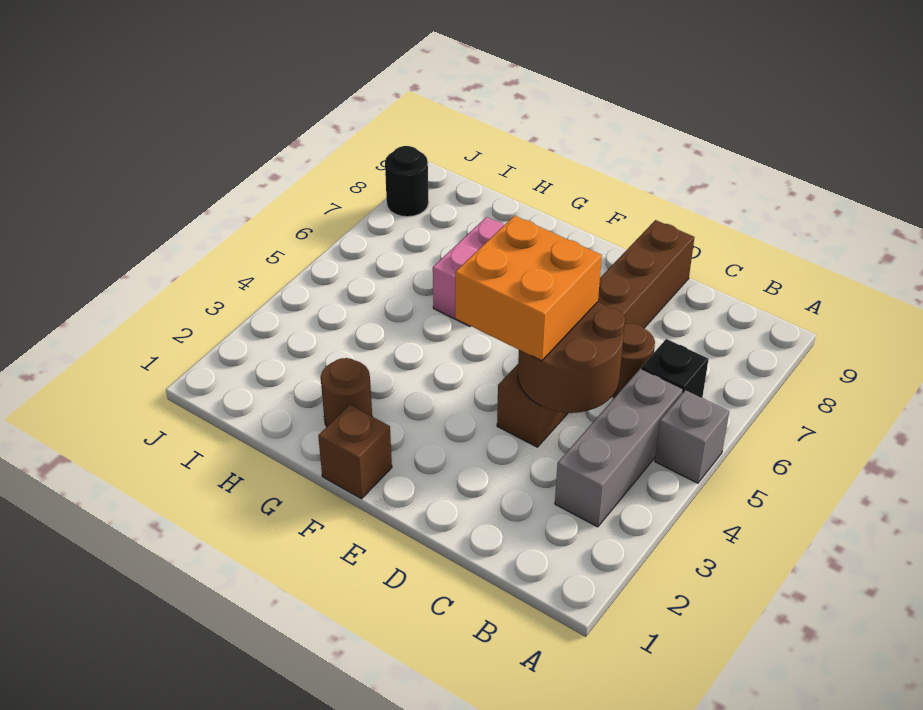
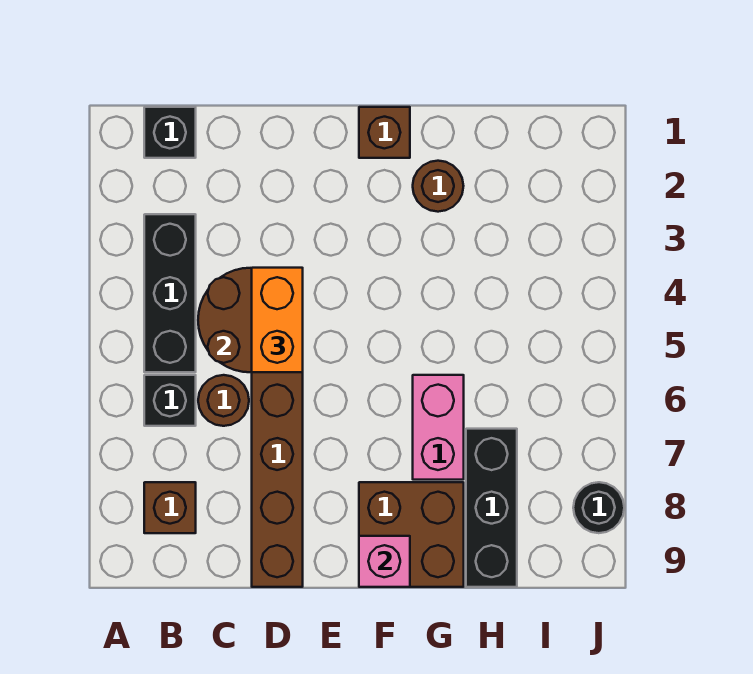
grey brick A5 level 1 -> none
none -> black brick B1 level 1
grey brick B3:B5 level 1 -> black brick B3:B5 level 1
none -> brown brick B8 level 1
orange brick D4:E5 level 3 -> orange brick D4:D5 level 3
none -> brown brick F8:G9 level 1
none -> pink brick F9 level 2
none -> black brick H7:H9 level 1

